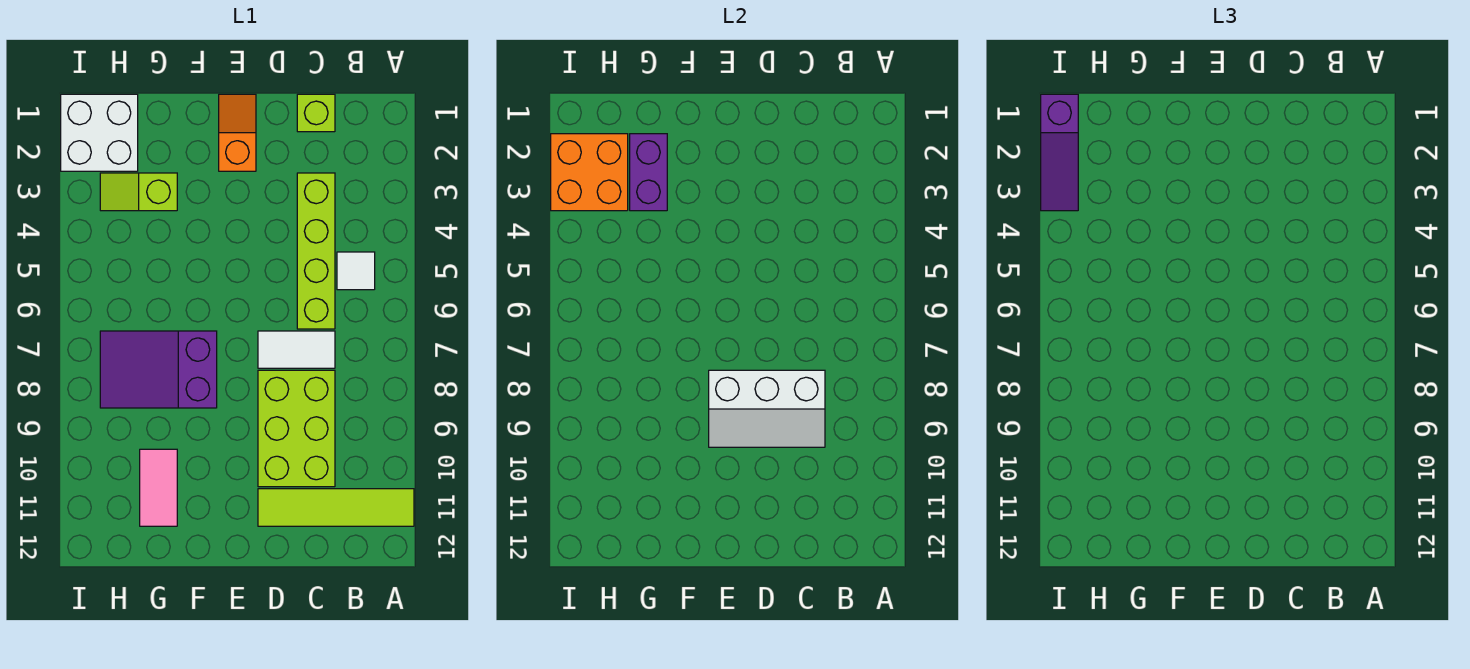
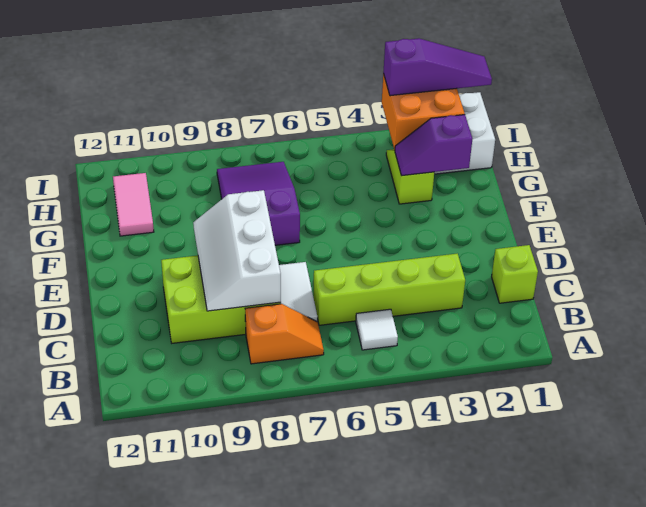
lime tile A11:D11 level 1 -> none
orange slope E1:E2 level 1 top 2 -> orange slope B7:B8 level 1 top 8
purple brick G2:G3 level 2 -> purple slope G2:G3 level 2 top 2
pink tile G10:G11 level 1 -> pink tile G11:H11 level 1
purple slope I1:I3 level 3 top 1 -> purple slope I1:I3 level 3 top 3

